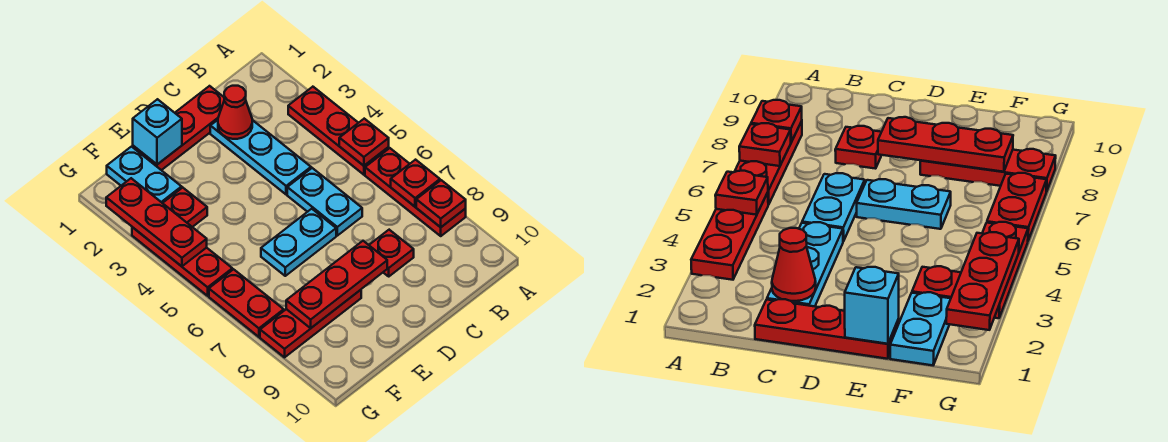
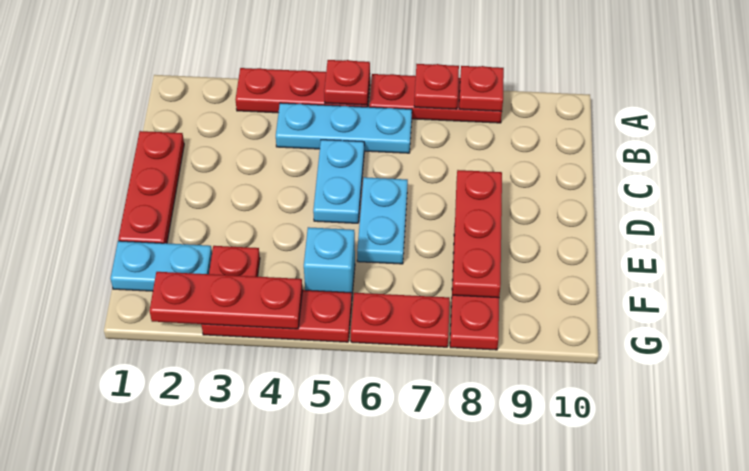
cyan plate C2:C4 level 1 -> cyan plate B4:B6 level 1
red cone C2 level 2 -> none
cyan plate C5:C6 level 1 -> cyan plate C5:D5 level 1
red plate C8 level 1 -> none
cyan brick E1 level 2 -> cyan brick F5 level 1

